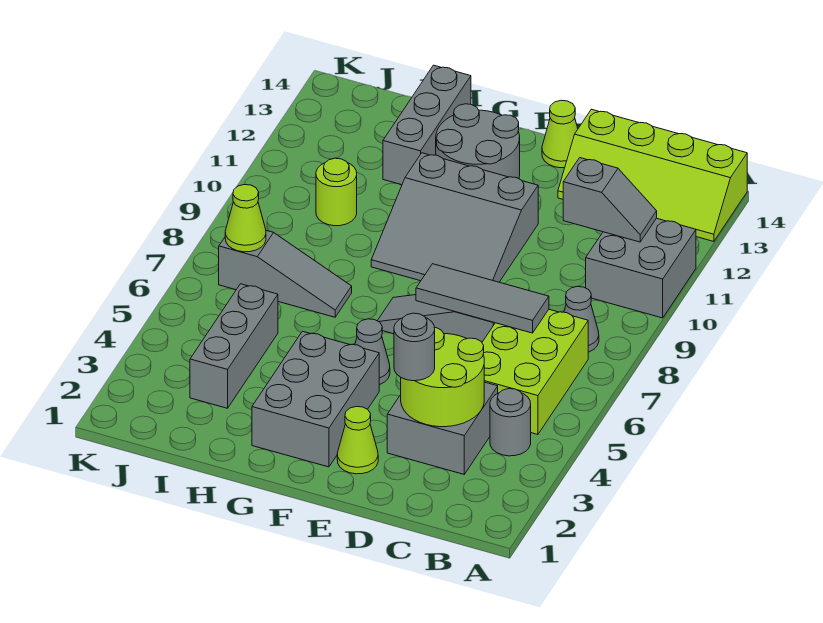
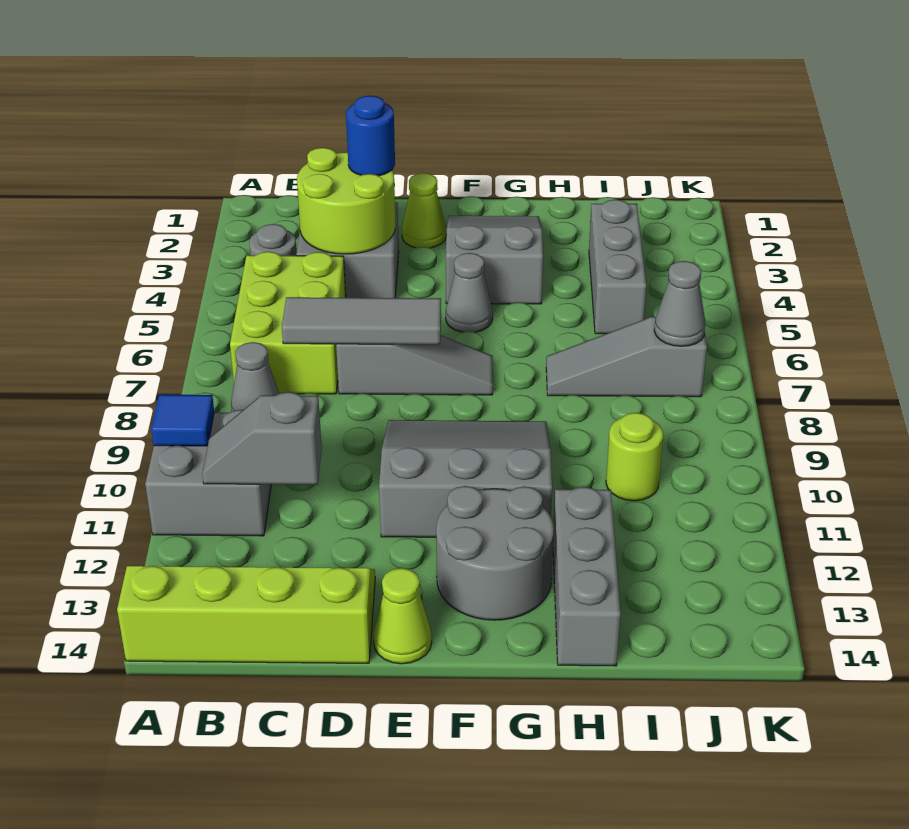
none -> blue tile A10 level 2
grey round brick D3 level 3 -> blue round brick D3 level 3
grey brick F2:G4 level 1 -> grey slope F2:G4 level 1 top 4
lime cone J7 level 2 -> grey cone J7 level 2

